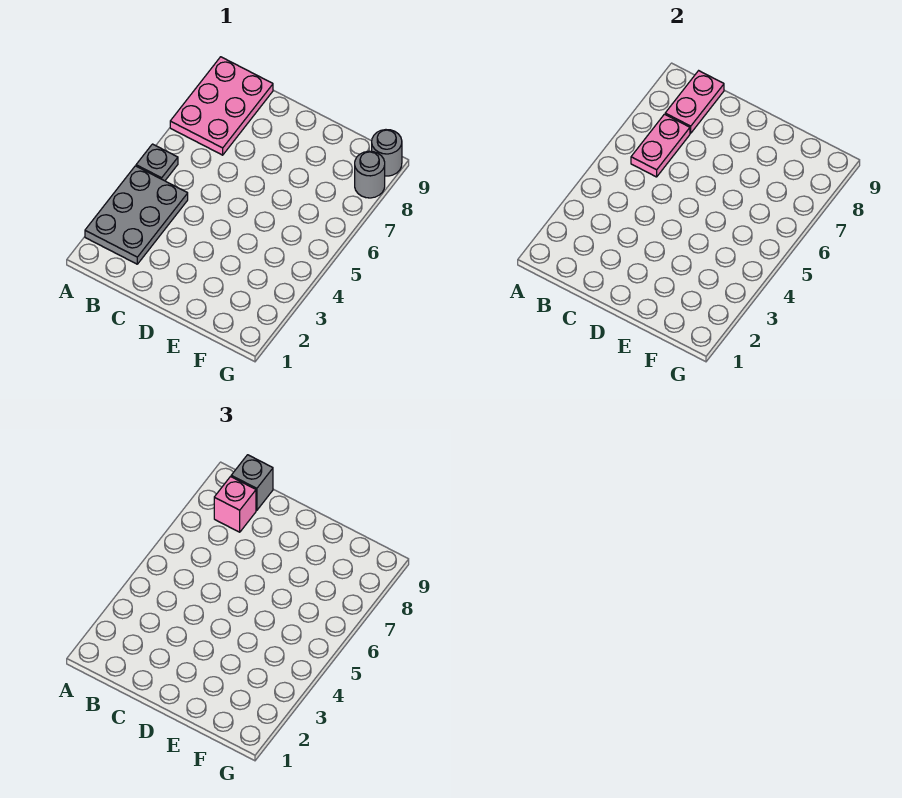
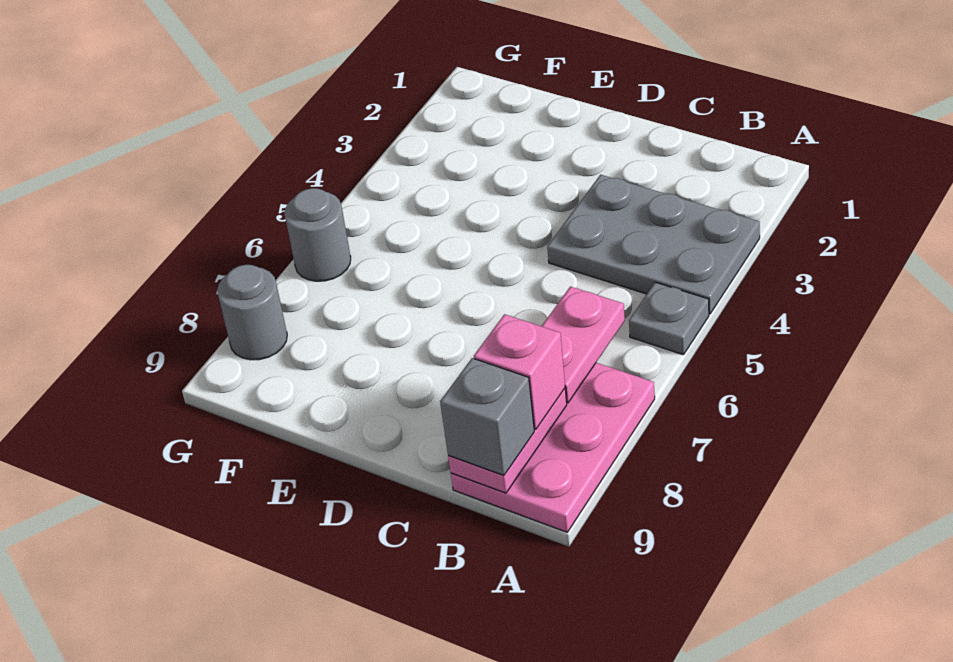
grey plate A2:B4 level 1 -> grey plate A3:C4 level 1
grey round brick G9 level 1 -> grey round brick G6 level 1

